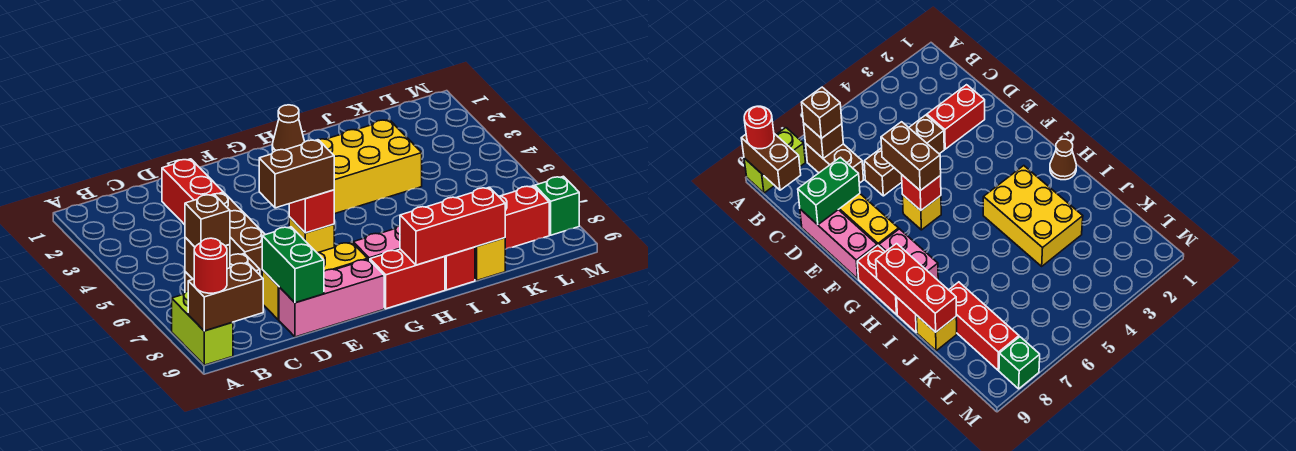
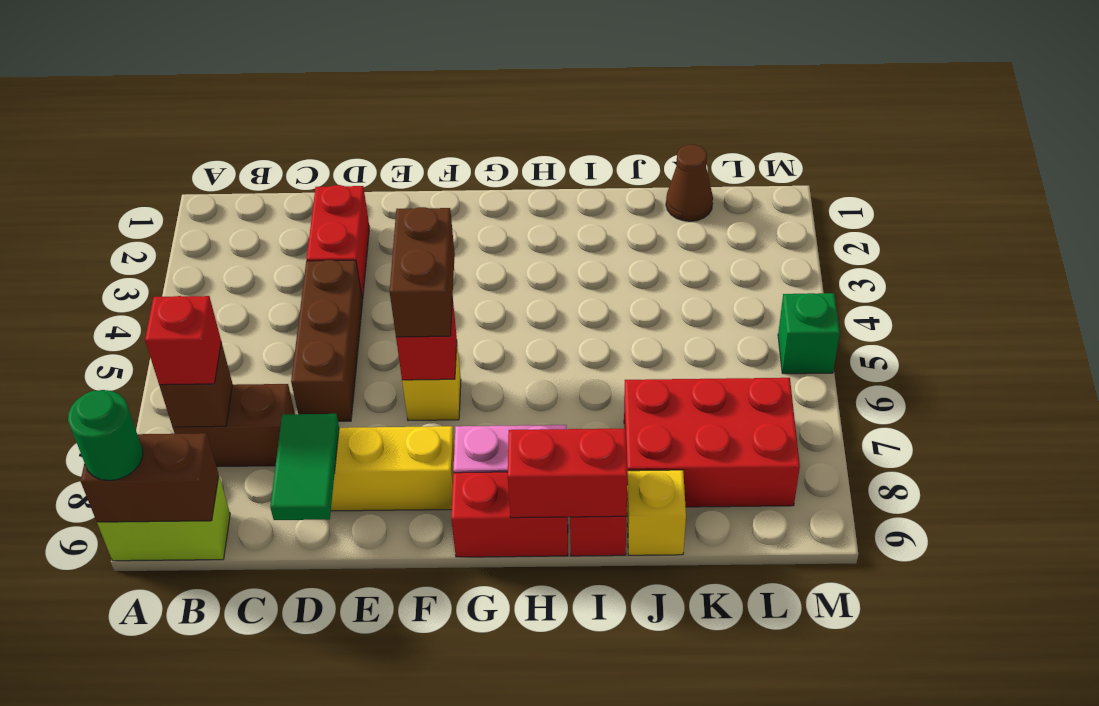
lime brick A8:A9 level 1 -> lime brick A9:B9 level 1
red round brick A9 level 3 -> green round brick A9 level 3
brown brick B7 level 3 -> red brick B7 level 3
green brick D8:D9 level 2 -> green tile D8:D9 level 2
pink brick D9:F9 level 1 -> none
brown brick E6:F6 level 3 -> brown brick F5:F6 level 3
brown cone H1 level 1 -> brown cone K1 level 1
yellow brick H3:J4 level 1 -> none
red brick H9:J9 level 2 -> red brick H9:I9 level 2
red brick J8:L8 level 1 -> red brick J7:L8 level 1
green brick M8 level 1 -> green brick M5 level 1

